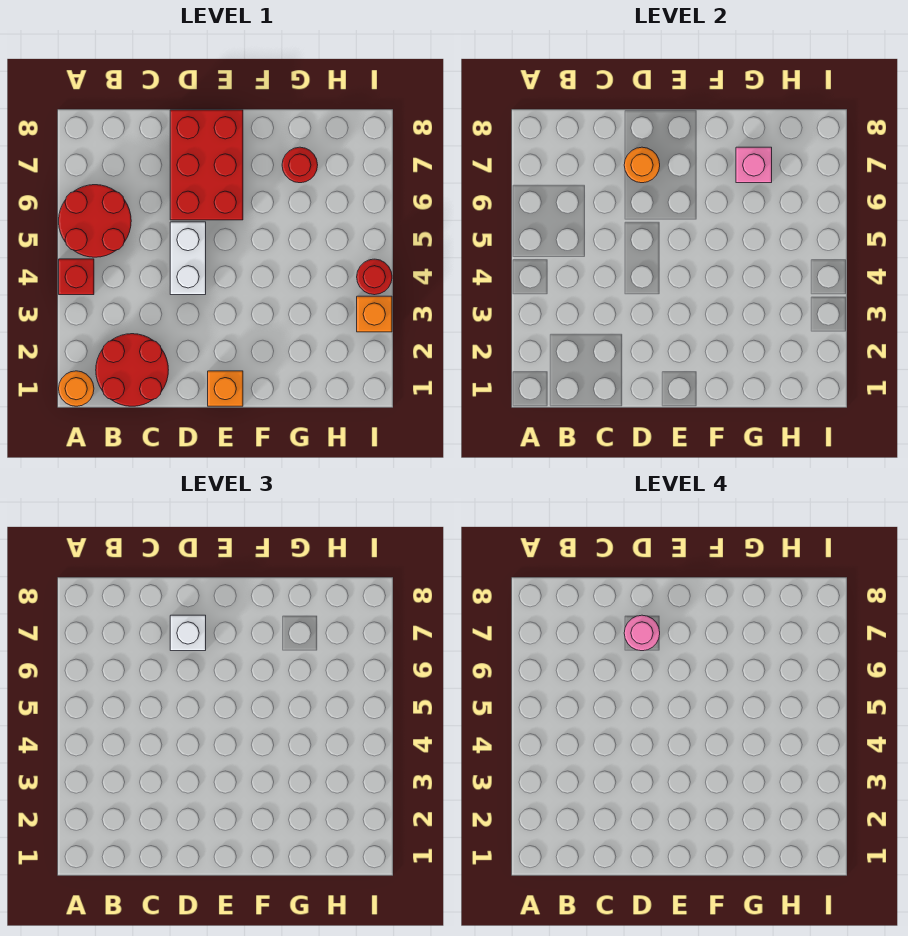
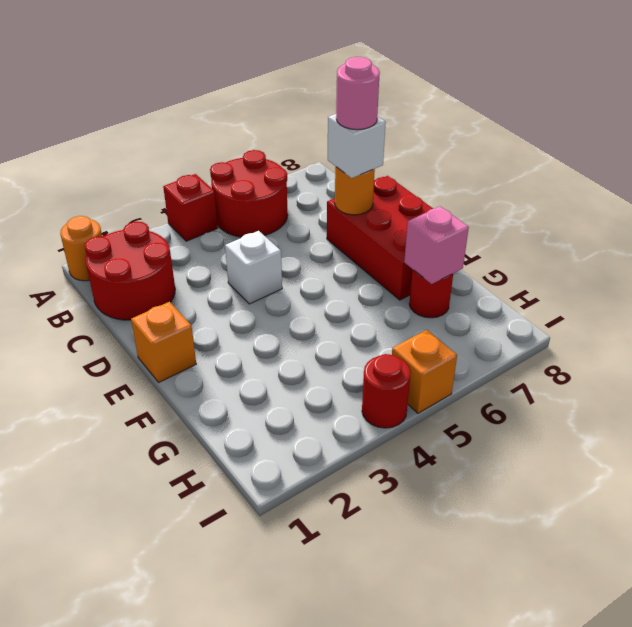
white brick D4:D5 level 1 -> white brick D4 level 1
red brick D6:E8 level 1 -> red brick D7:F8 level 1
orange brick I3 level 1 -> orange brick I5 level 1

